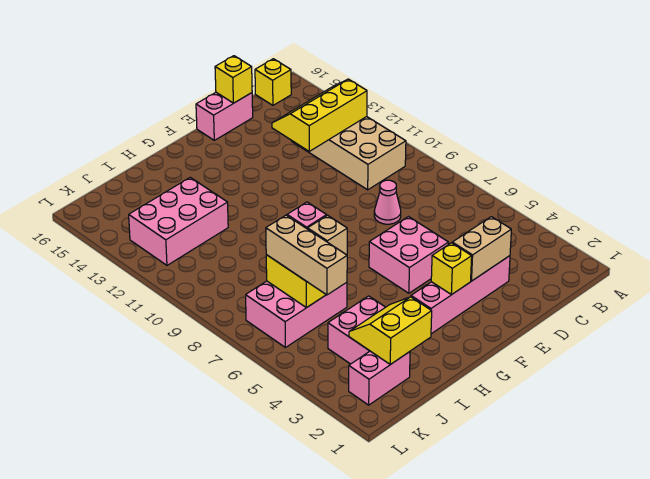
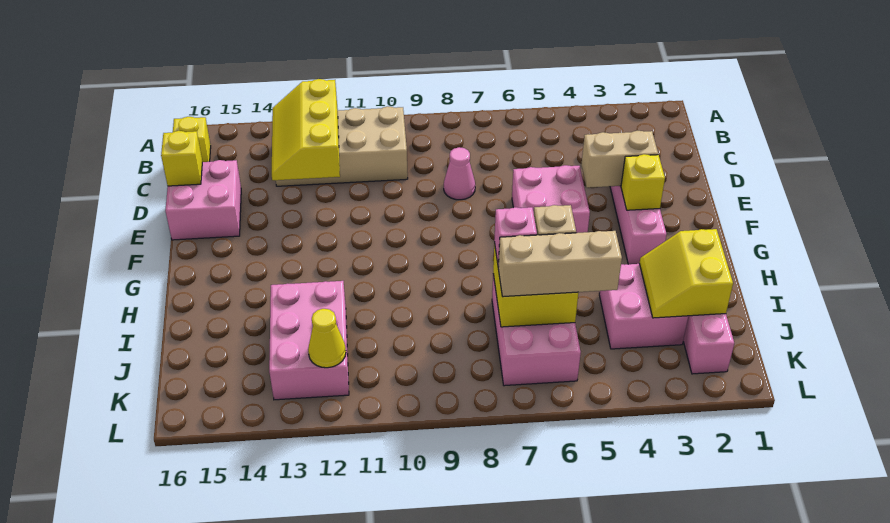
tan brick D3:E3 level 2 -> tan brick E3:E4 level 2
pink brick D16:E16 level 1 -> pink brick D15:E16 level 1
none -> yellow cone K12 level 2

